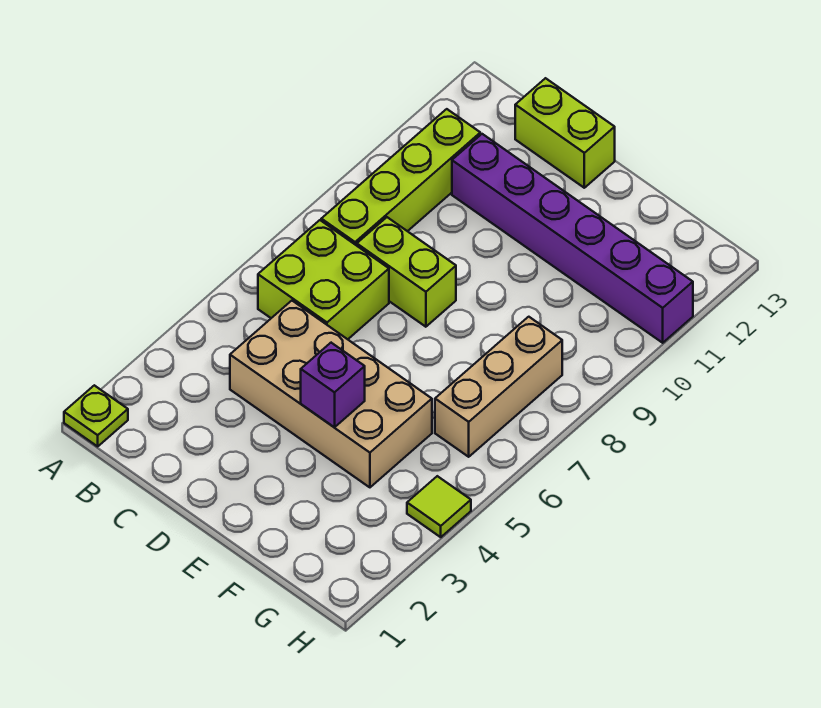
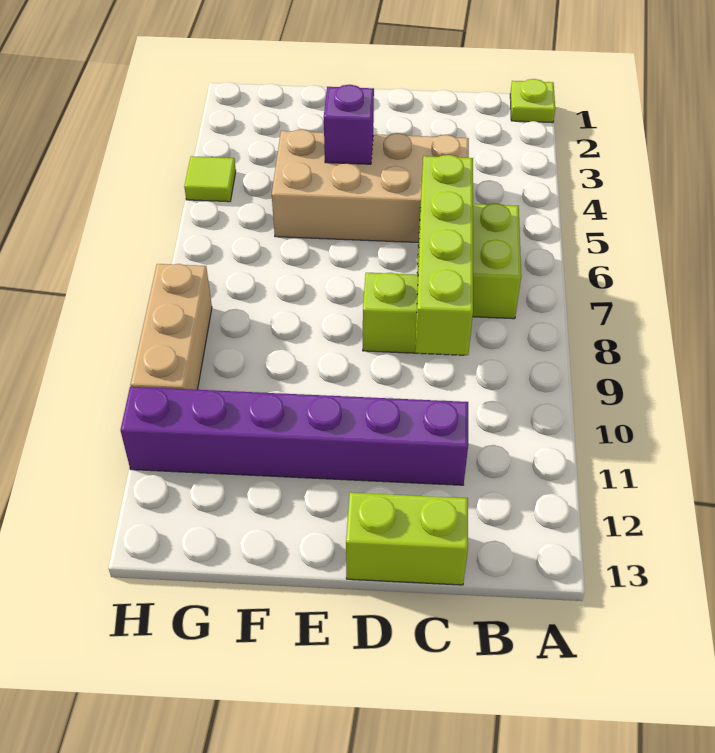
lime brick B8:B11 level 1 -> lime brick C6:C9 level 2
tan brick G6:G8 level 1 -> tan brick H8:H10 level 1

